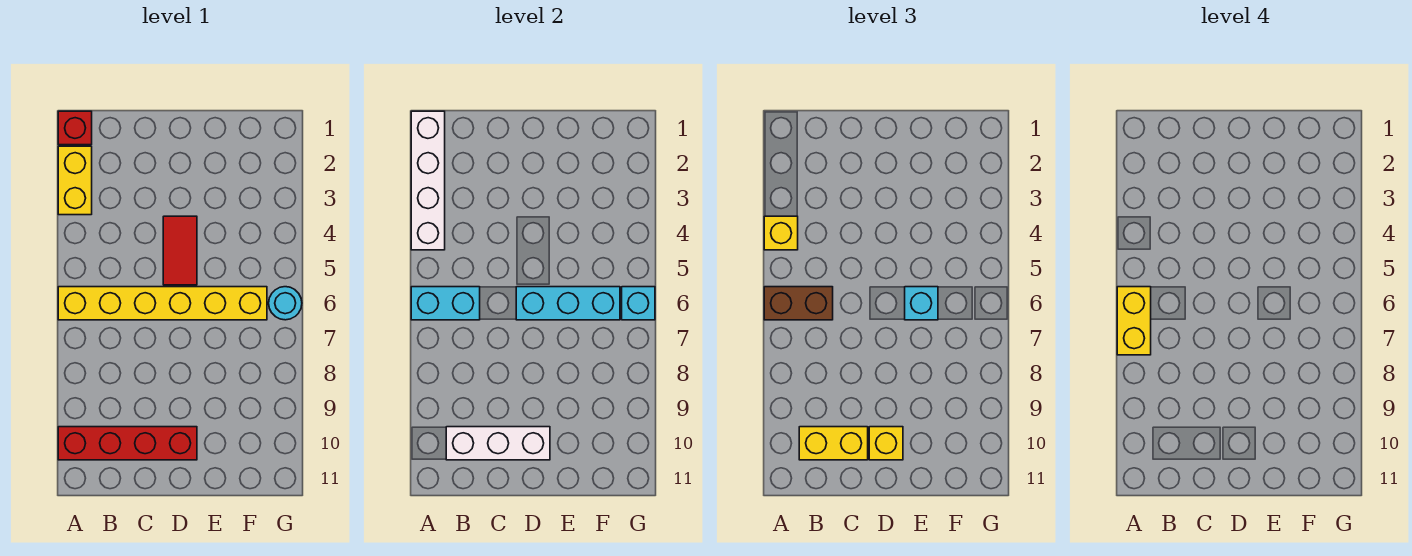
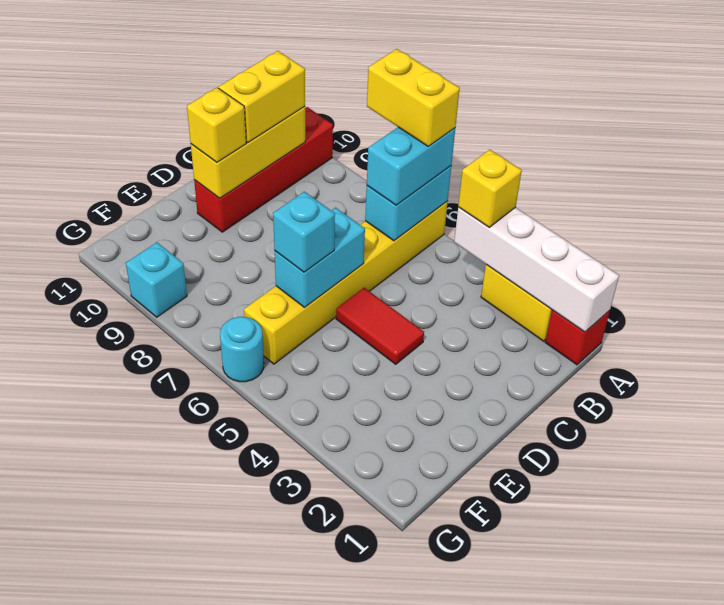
brown brick A6:B6 level 3 -> cyan brick A6:B6 level 3
white brick B10:D10 level 2 -> yellow brick B10:D10 level 2
cyan brick D6:F6 level 2 -> cyan brick D6:E6 level 2
cyan brick G6 level 2 -> cyan brick G9 level 1

